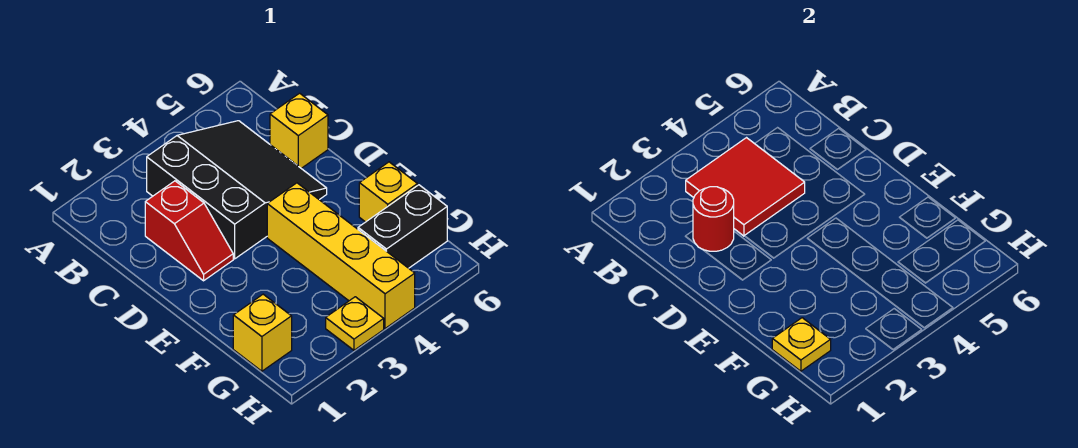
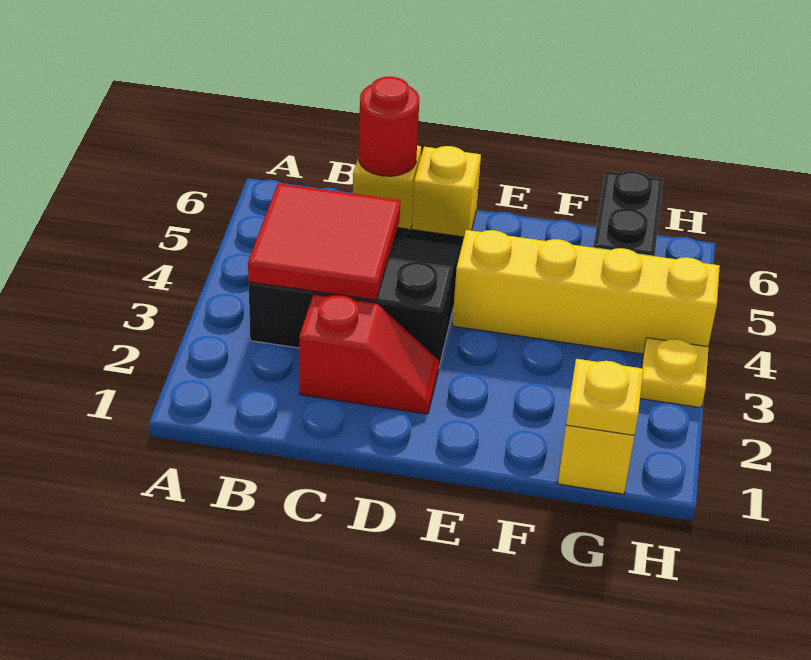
red round brick C2 level 2 -> red round brick C6 level 2
yellow brick F6 level 1 -> yellow brick D6 level 1

